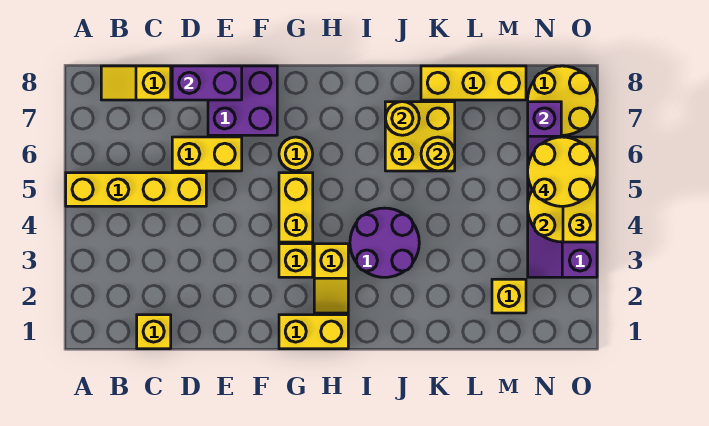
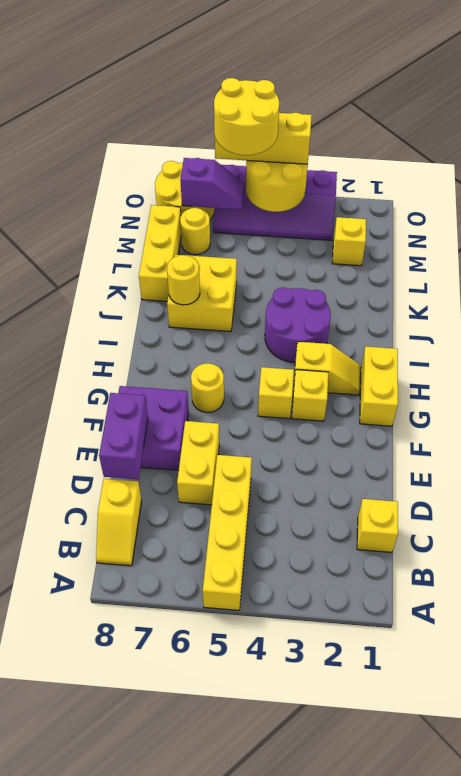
yellow brick G4:G5 level 1 -> yellow brick G4 level 1
yellow round brick K6 level 2 -> yellow round brick M7 level 1

